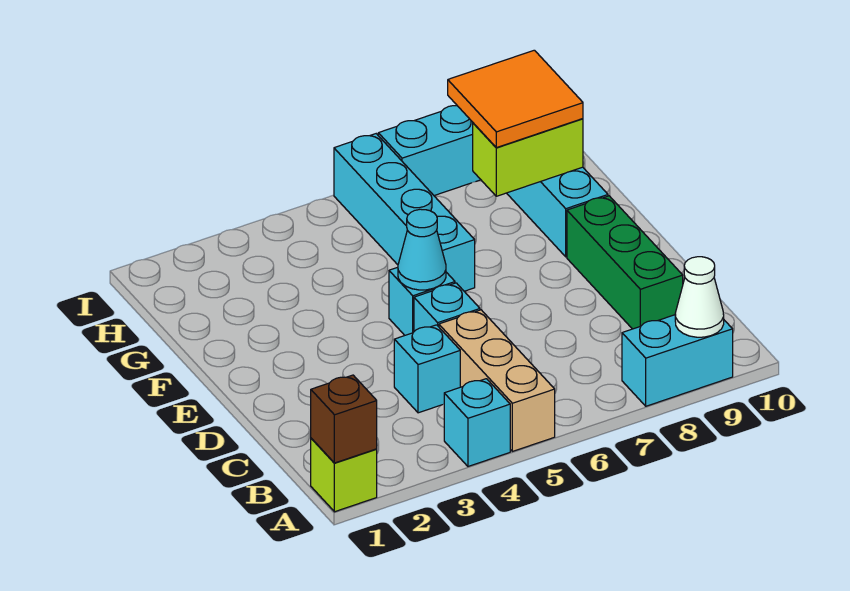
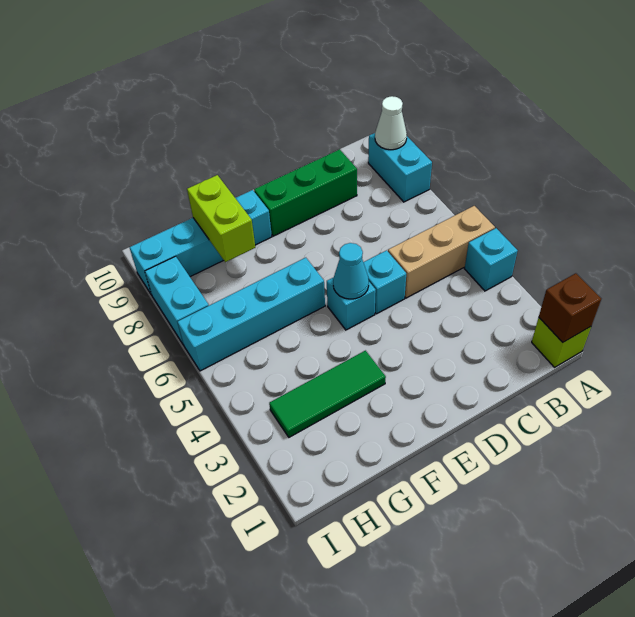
cyan brick C4 level 1 -> none
none -> green tile F3:H3 level 1
orange tile G8:H9 level 3 -> none

